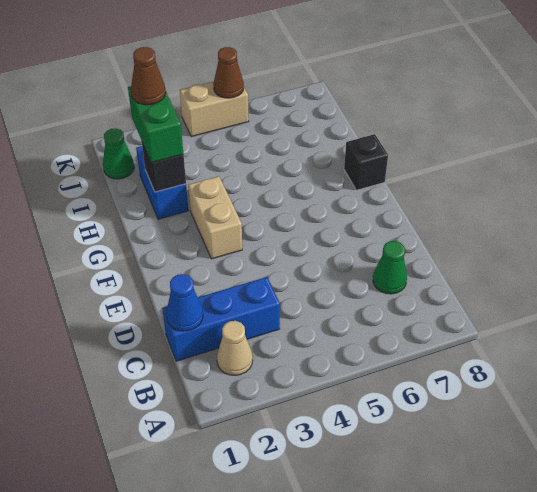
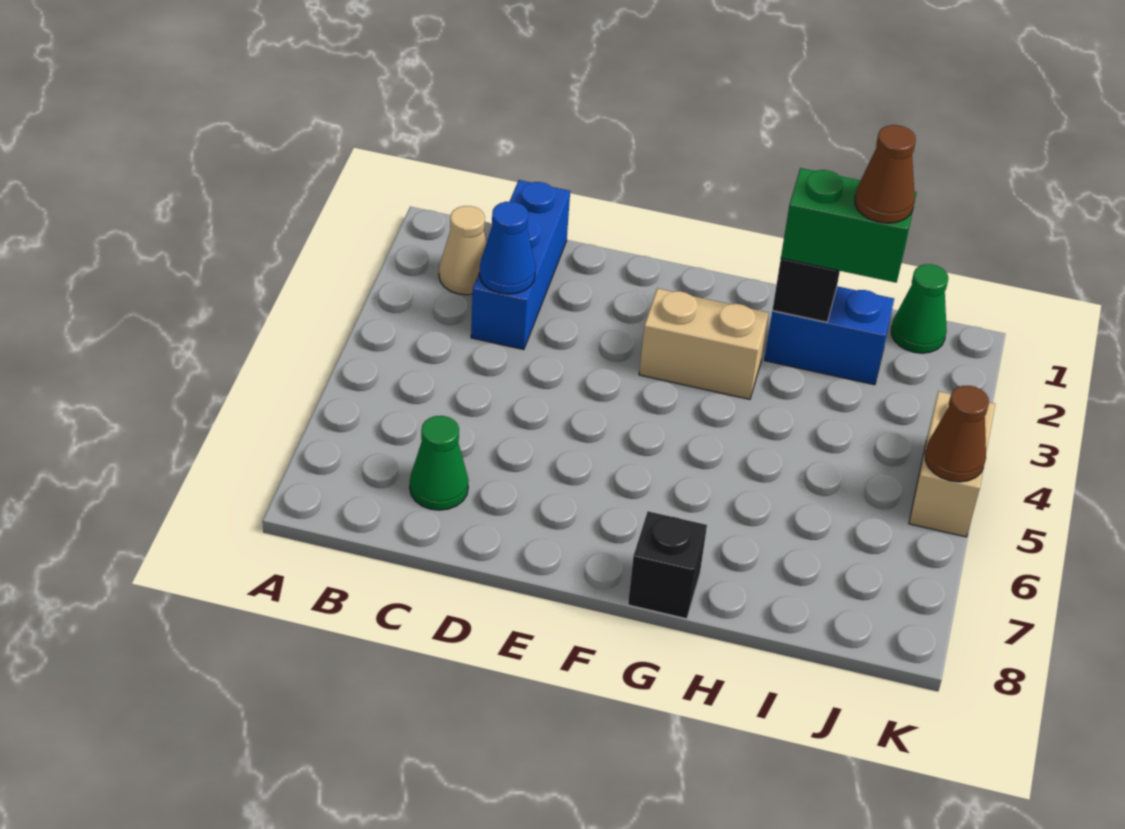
blue cone C1 level 2 -> blue cone C3 level 2

